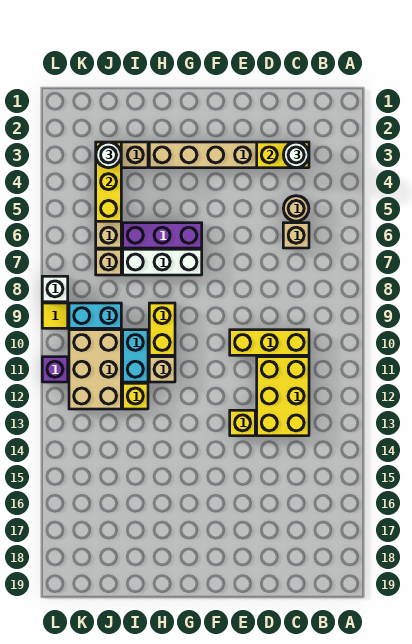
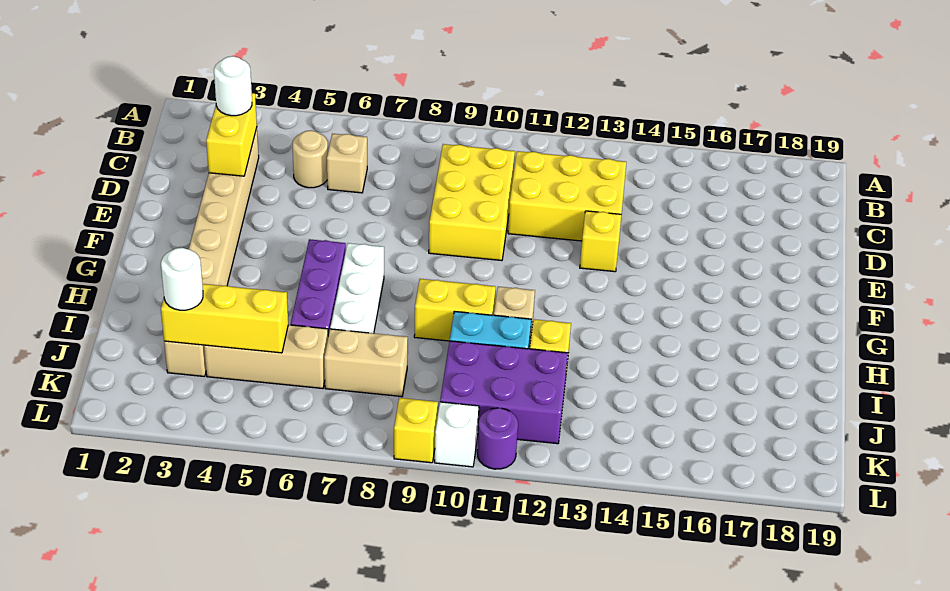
yellow brick C10:E10 level 1 -> yellow brick C9:E10 level 1
tan brick J7 level 1 -> tan brick J7:J8 level 1
cyan brick J9:K9 level 1 -> none
tan brick J10:K12 level 1 -> purple brick J10:K12 level 1
white brick L8 level 1 -> white brick L10 level 1
yellow tile L9 level 1 -> yellow brick L9 level 1
purple brick L11 level 1 -> purple round brick L11 level 1

